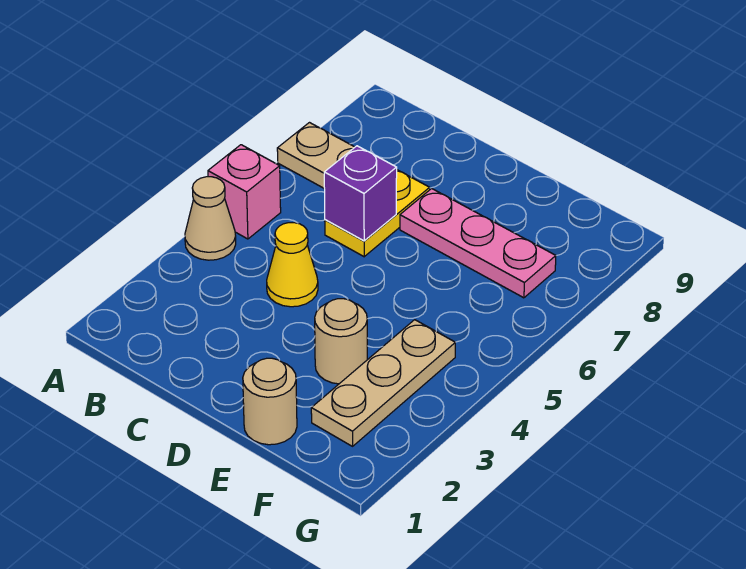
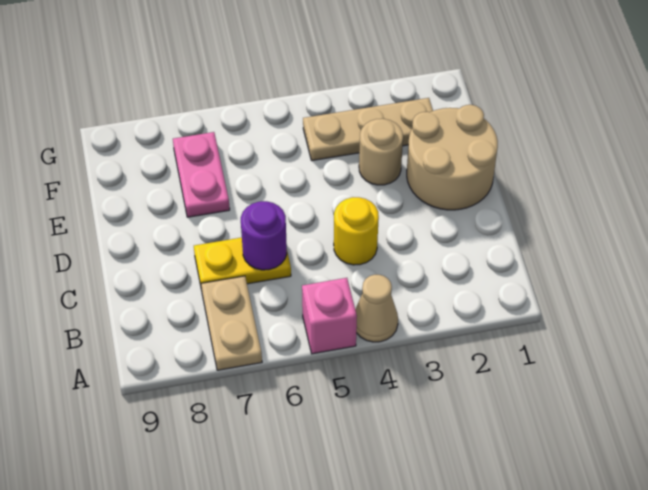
yellow cone C4 level 1 -> yellow round brick C4 level 1
purple brick C6 level 2 -> purple round brick C6 level 2
pink plate D7:F7 level 1 -> pink plate E7:F7 level 1
tan round brick E1 level 1 -> tan round brick D1:E2 level 1

